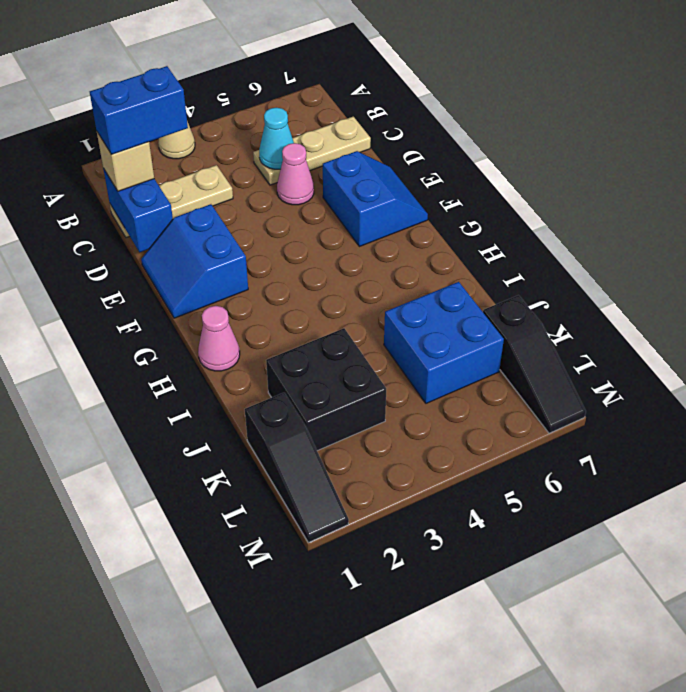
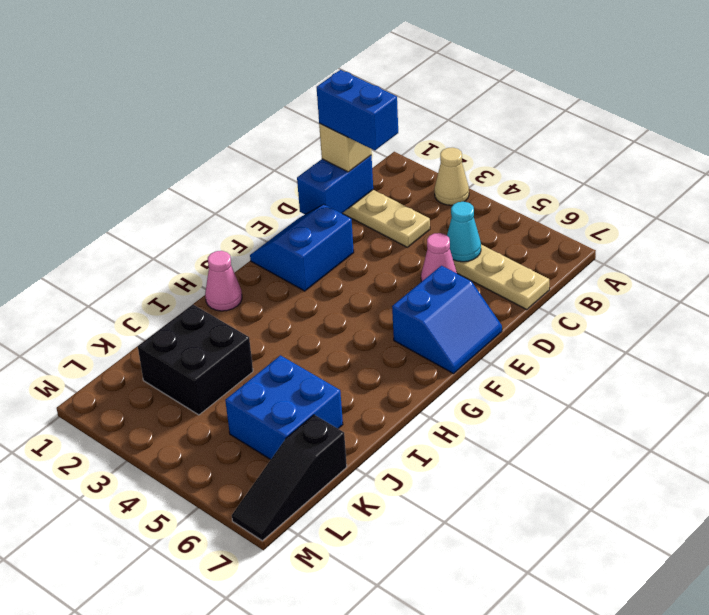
black slope K1:M1 level 1 top K -> none

